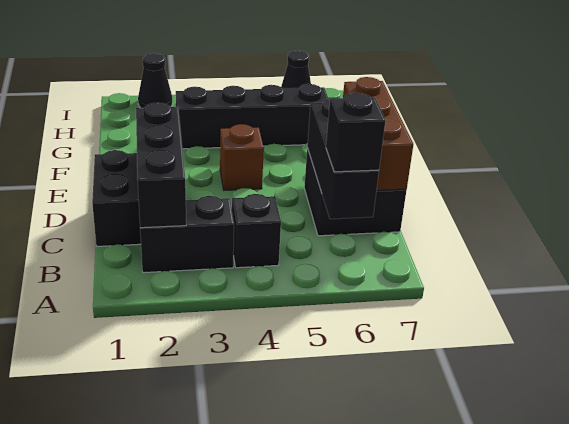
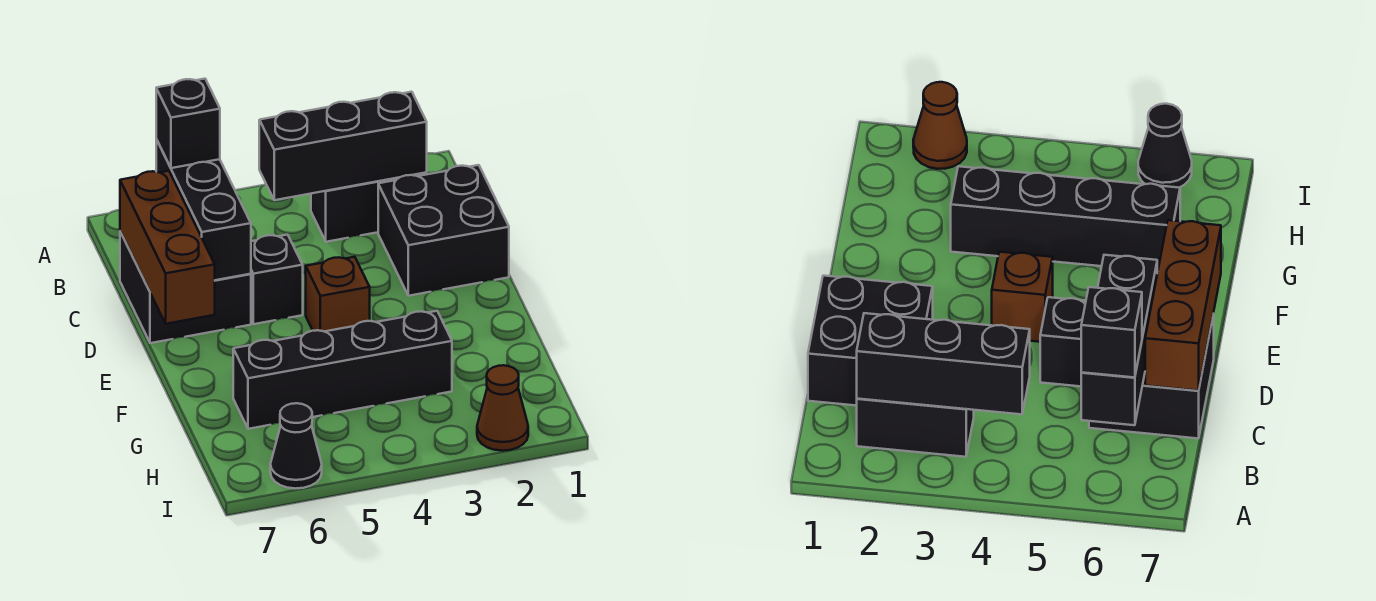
black brick B2:D2 level 2 -> black brick B2:B4 level 2
black brick B4 level 1 -> black brick D5 level 1
black cone I2 level 1 -> brown cone I2 level 1

